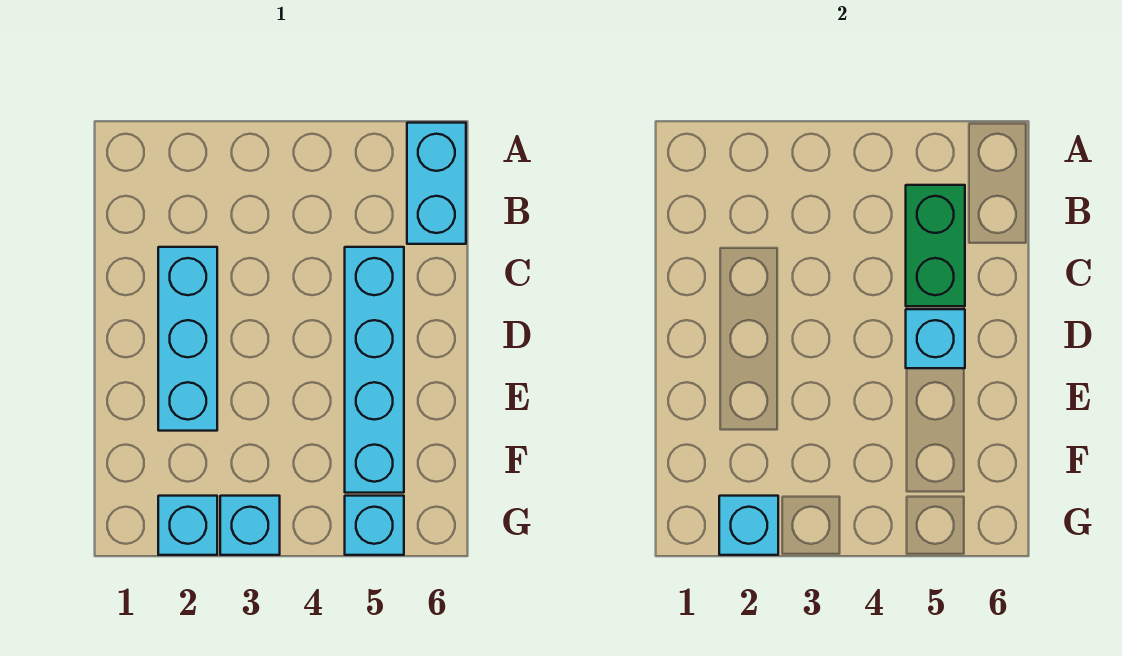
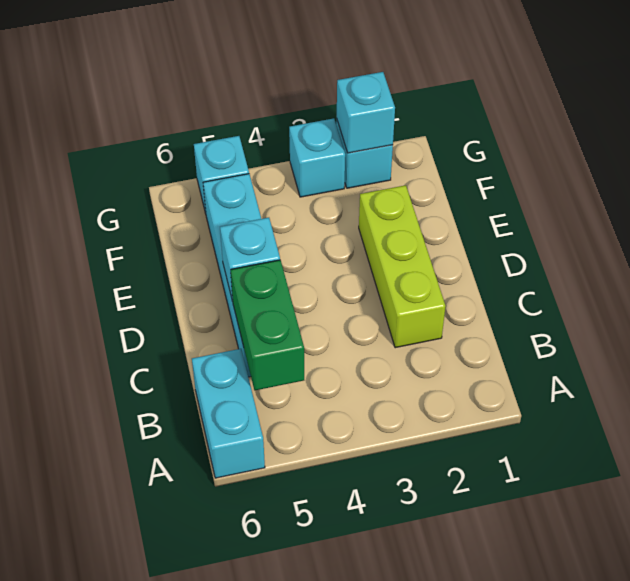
cyan brick C2:E2 level 1 -> lime brick C2:E2 level 1

